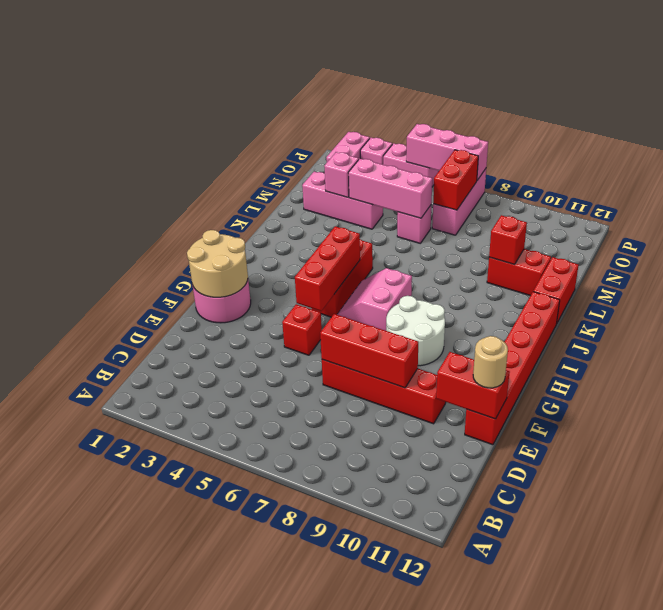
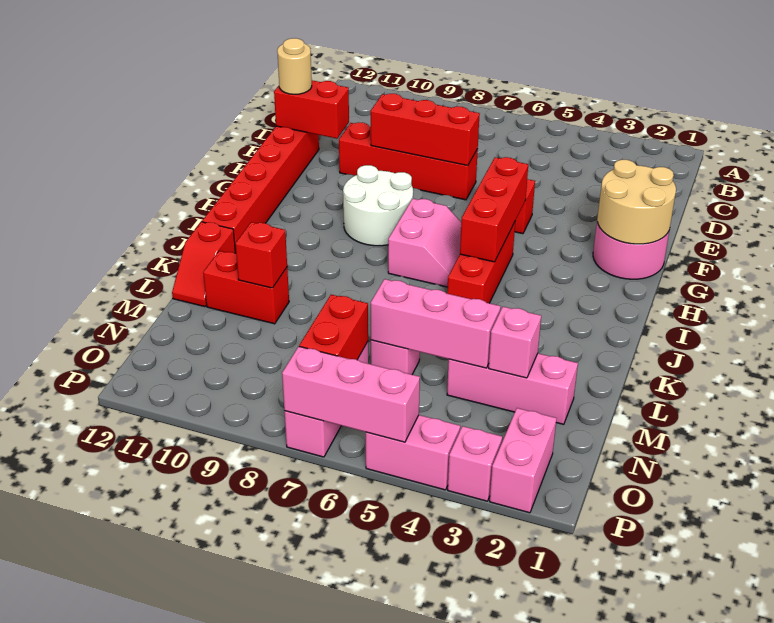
red brick K12:L12 level 1 -> red slope K12:L12 level 1 top K

